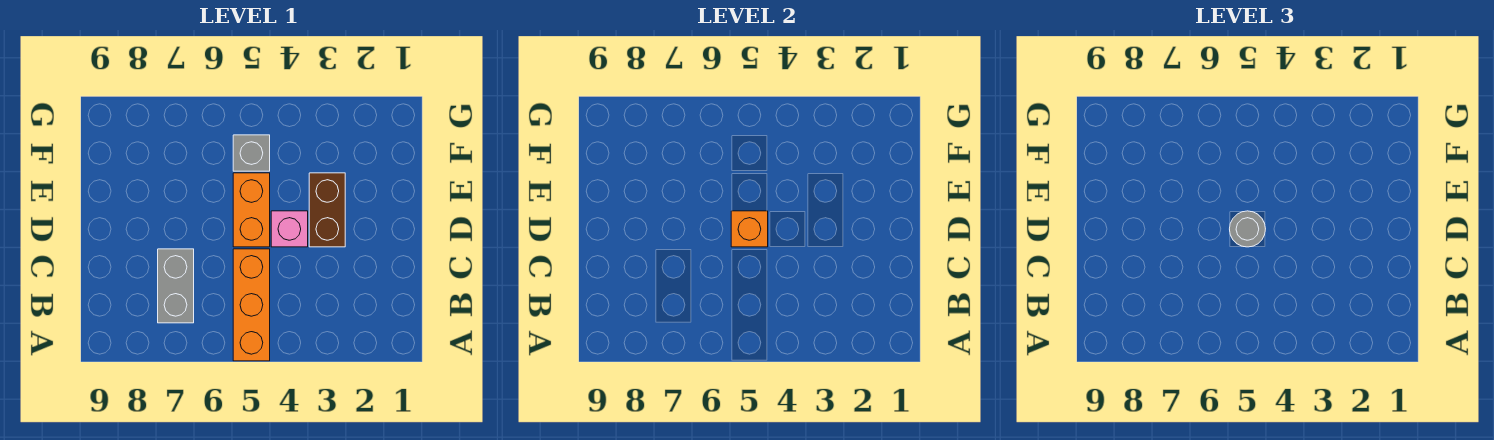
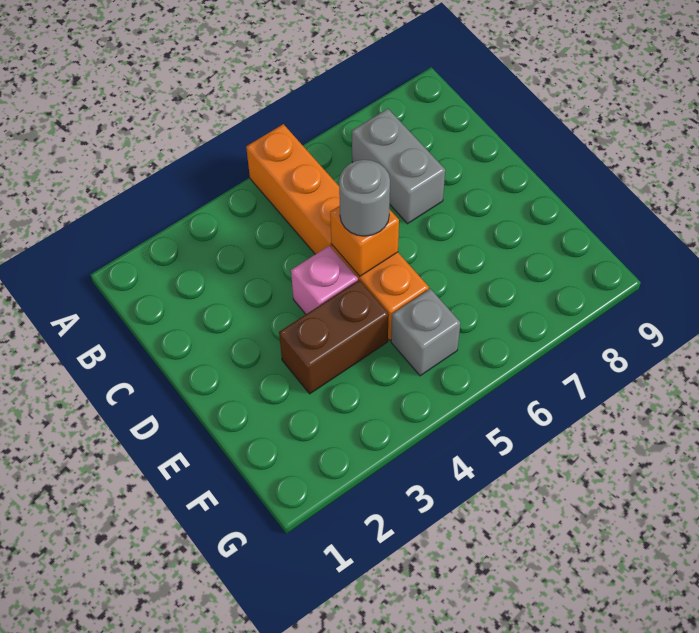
brown brick D3:E3 level 1 -> brown brick E3:E4 level 1

